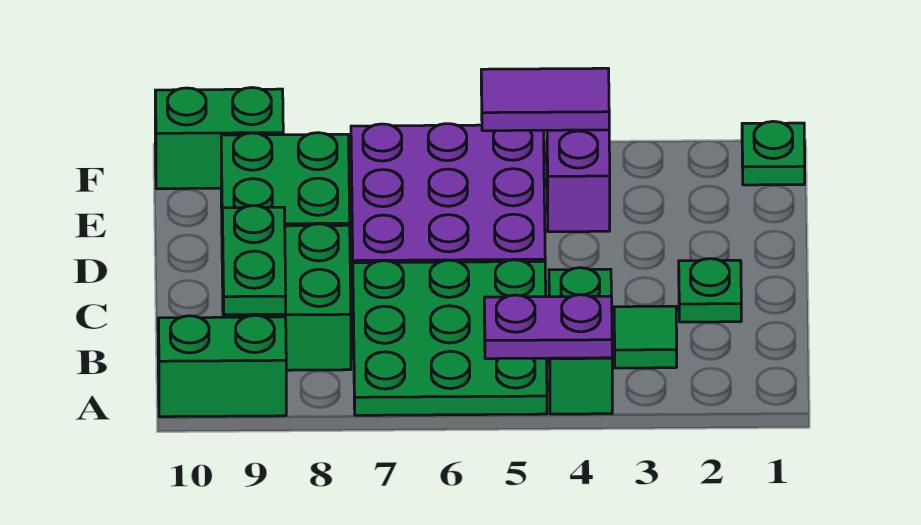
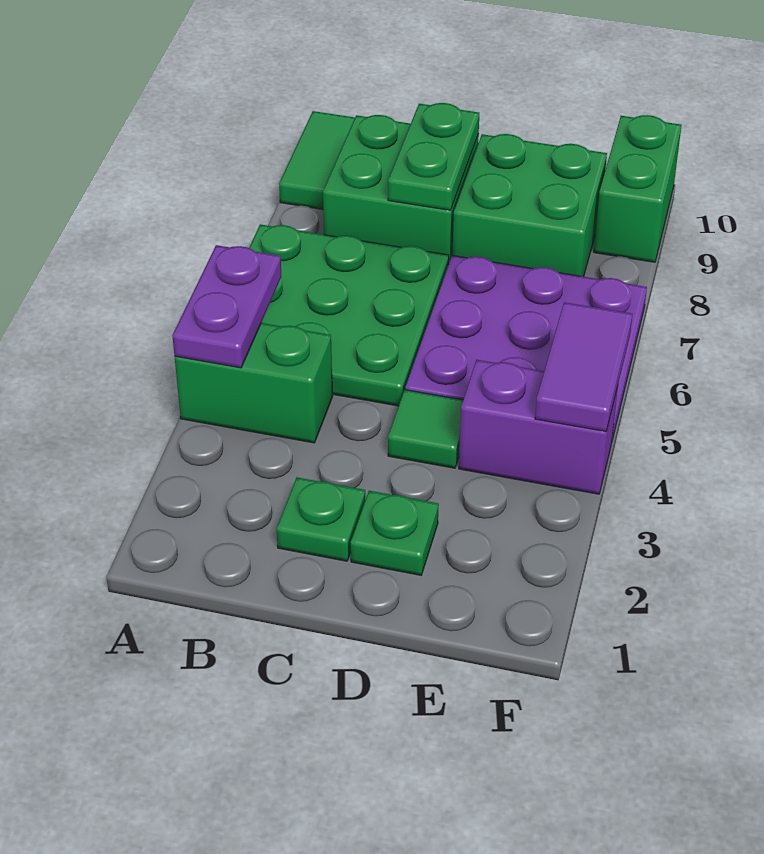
green brick A9:A10 level 1 -> green tile A9:A10 level 1
green tile B3 level 1 -> green tile D4 level 1
green plate B9:C9 level 2 -> green plate C8:C9 level 2
green plate F1 level 1 -> green plate D2 level 1

